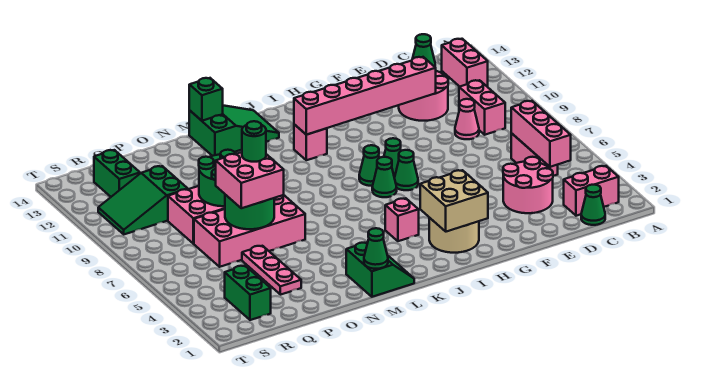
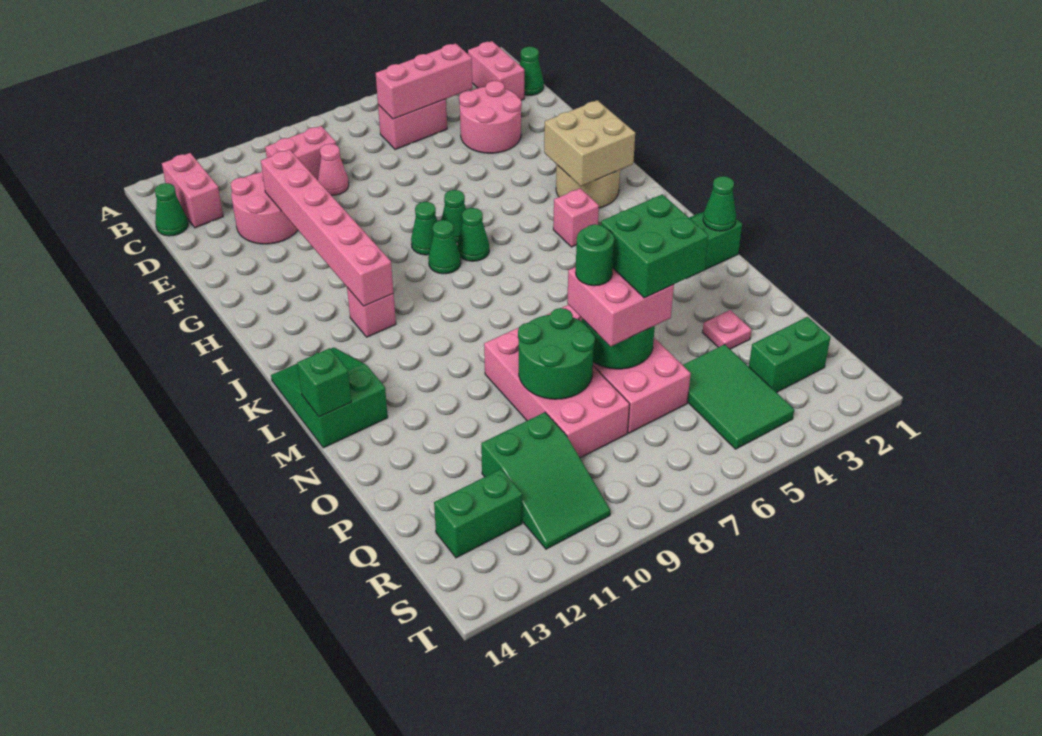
pink brick B12:B13 level 1 -> pink brick B13:C13 level 1
none -> green brick O5:P6 level 4
pink plate P3:P5 level 1 -> pink plate P3 level 1
none -> green tile Q4:S5 level 1

